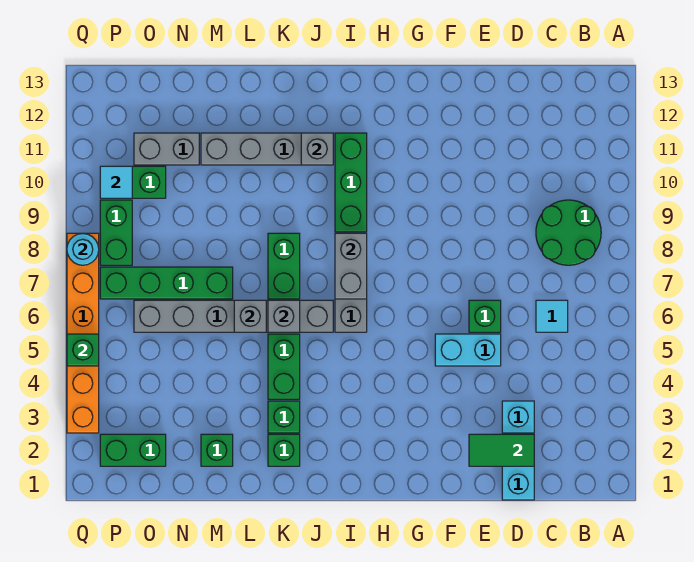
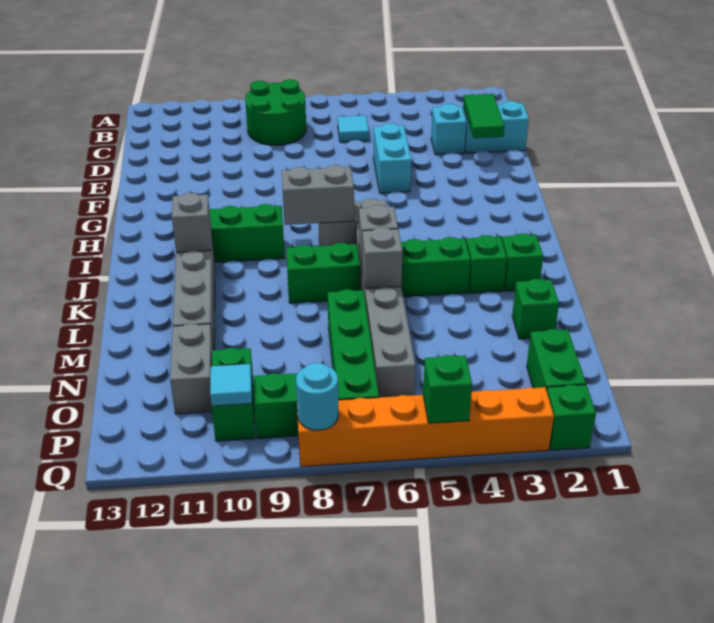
green brick E6 level 1 -> green brick Q2 level 1

